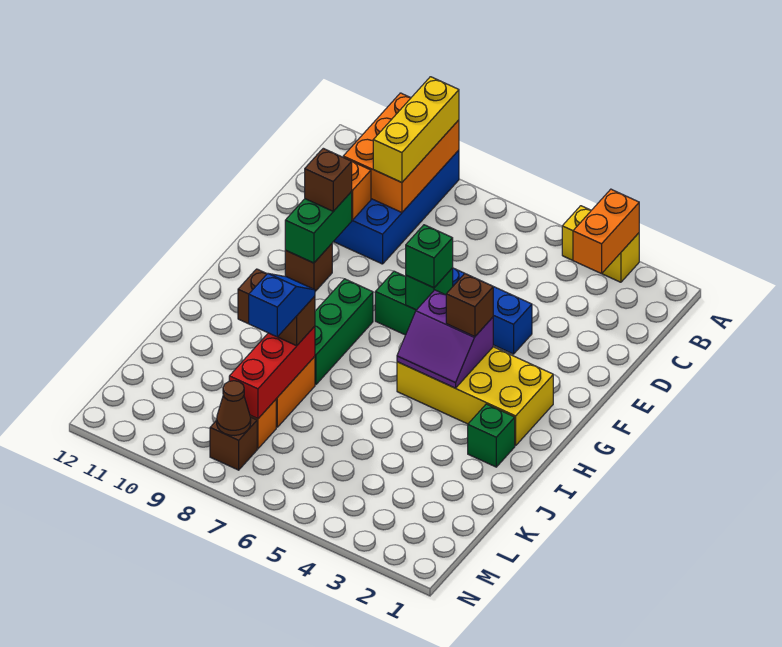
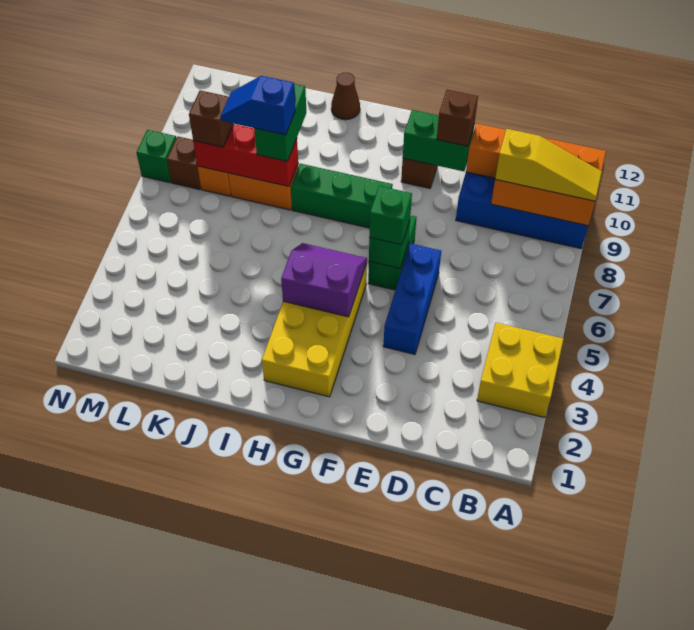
yellow brick A3:A4 level 1 -> yellow brick A3:B4 level 1
orange brick A3:B3 level 2 -> none
yellow brick A9:C9 level 3 -> yellow slope A9:C9 level 3 top C
purple slope G4:H5 level 2 top G -> purple slope G4:H5 level 2 top 4
brown brick G4 level 3 -> brown brick L8 level 3
green brick I2 level 1 -> green brick N8 level 1
brown brick J8:J9 level 3 -> green brick J8:J9 level 3
blue slope J8:K8 level 4 top K -> blue slope J8:K8 level 4 top J
brown cone M8 level 2 -> brown cone I12 level 1

